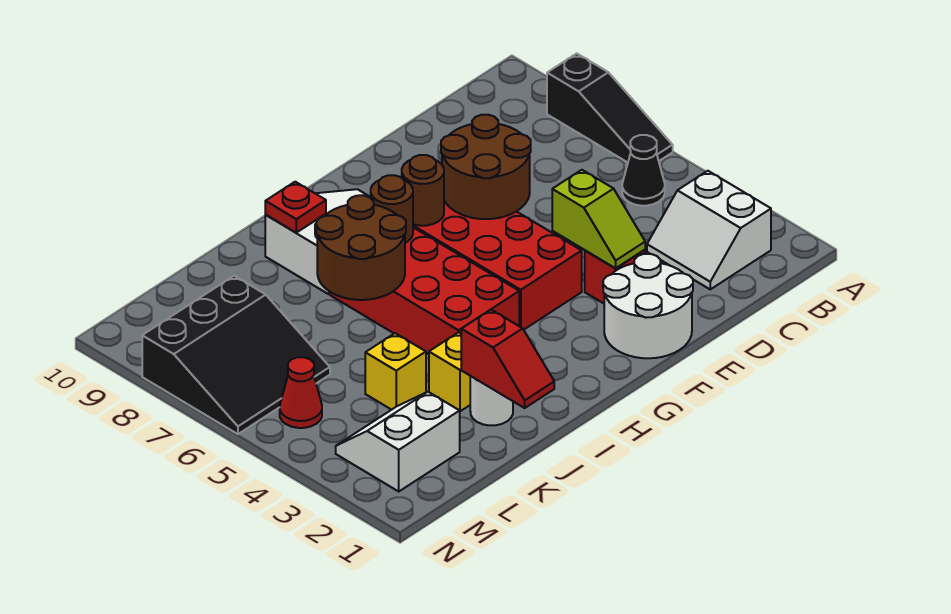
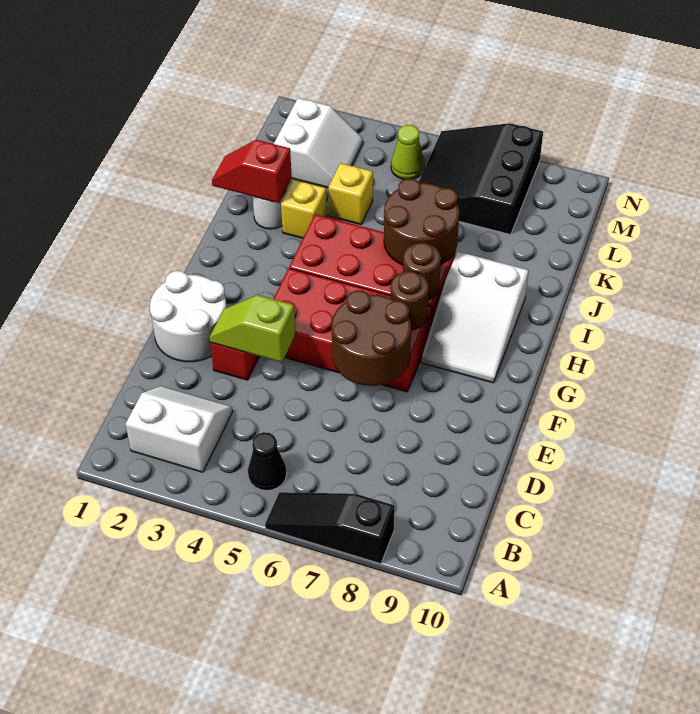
red plate I9 level 2 -> none
red cone M5 level 1 -> lime cone M5 level 1

